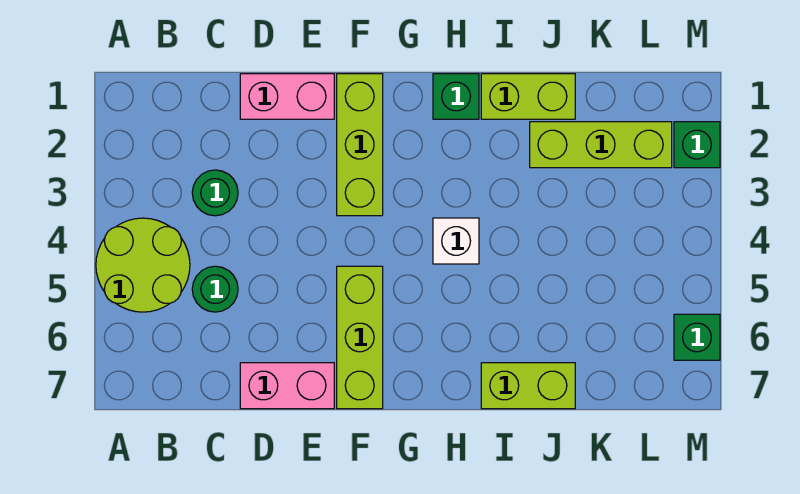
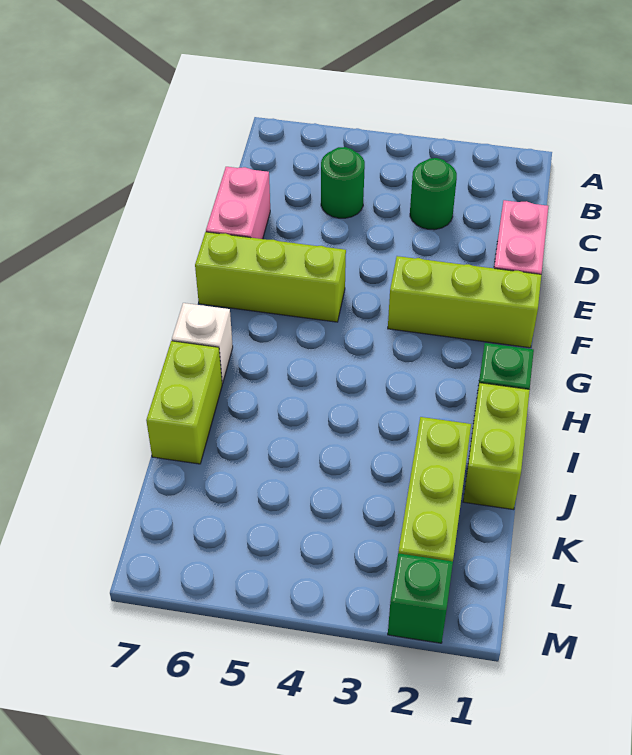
lime round brick A4:B5 level 1 -> none
white brick H4 level 1 -> white brick H7 level 1
green brick M6 level 1 -> none

